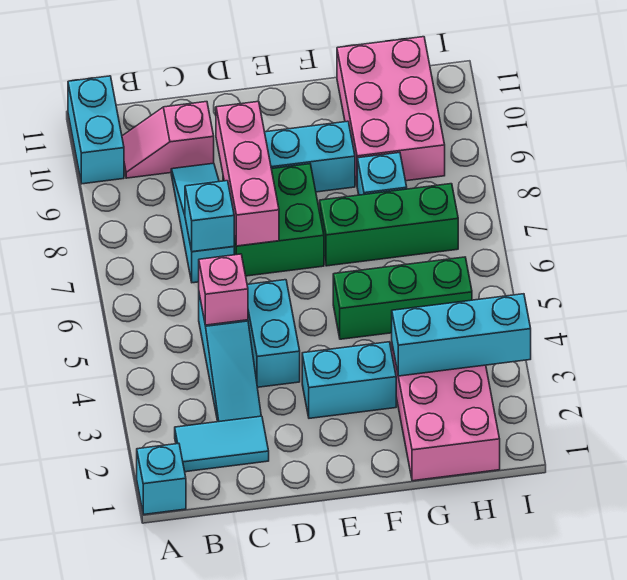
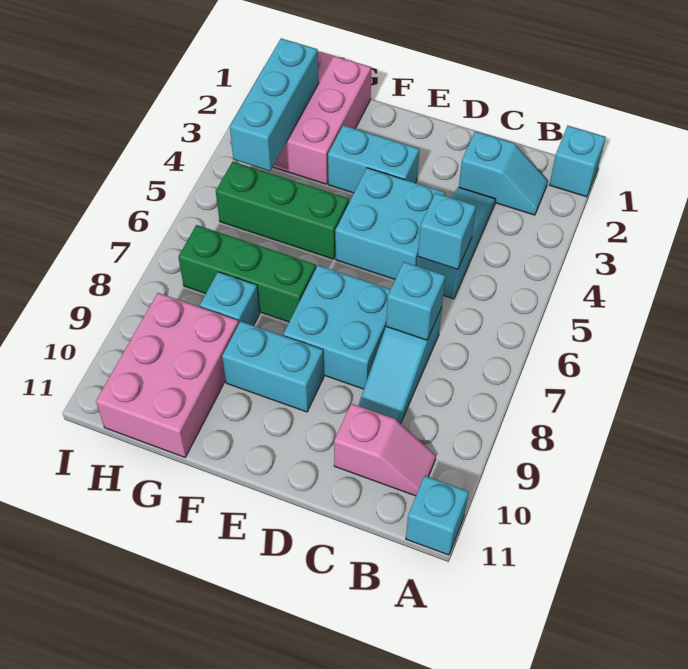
cyan brick A10:A11 level 1 -> cyan brick A11 level 1
cyan tile B2:C2 level 1 -> cyan slope B2:C2 level 1 top C
pink brick C5 level 2 -> cyan brick C5 level 2
cyan brick D4:D5 level 1 -> cyan brick D4:E5 level 1
green brick D7:E8 level 1 -> cyan brick D7:E8 level 1
pink brick D7:D9 level 2 -> none
cyan brick G3:I3 level 2 -> cyan brick H2:H4 level 2

